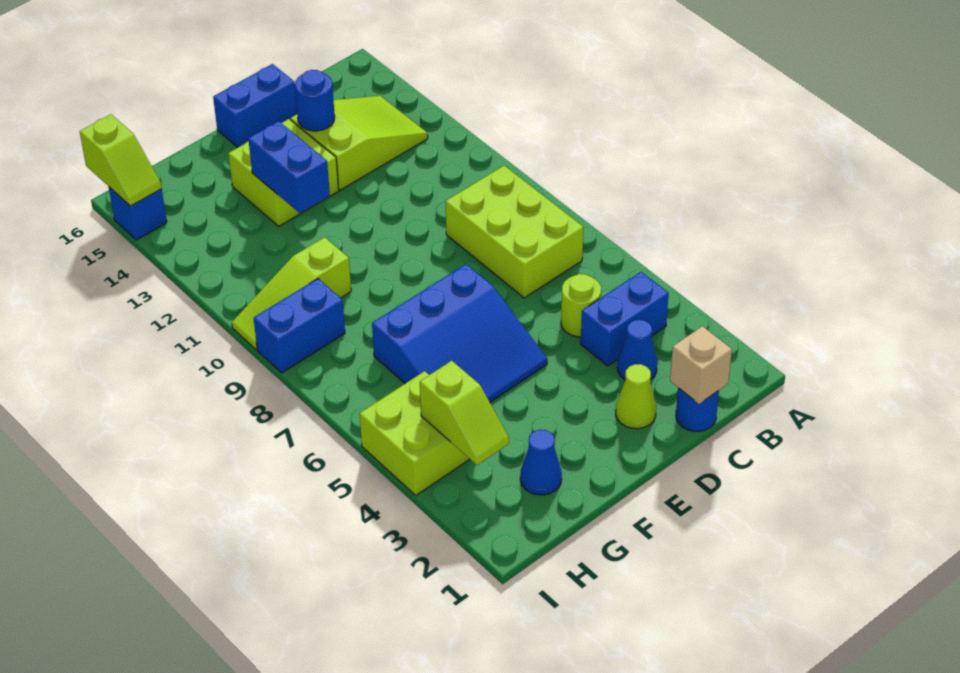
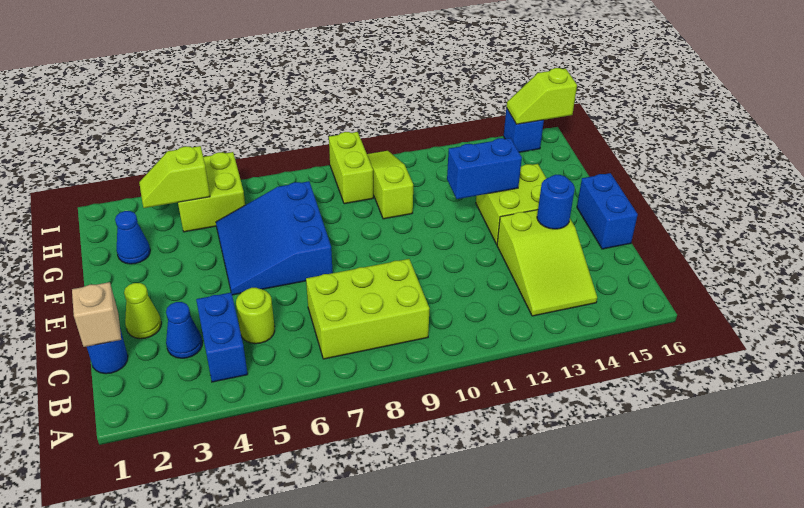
blue brick H9:I9 level 1 -> lime brick H9:I9 level 1

